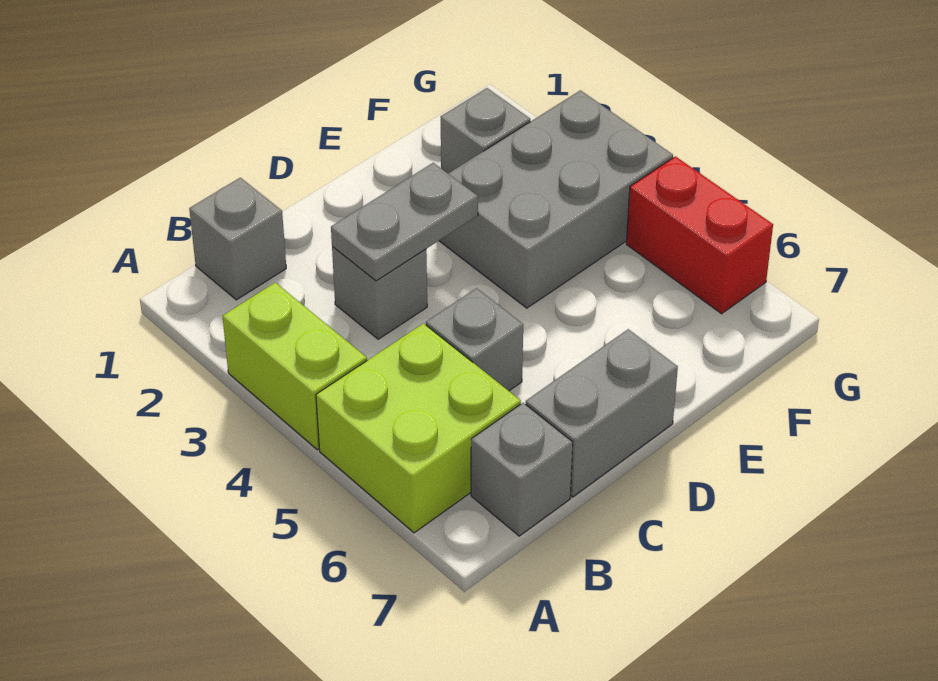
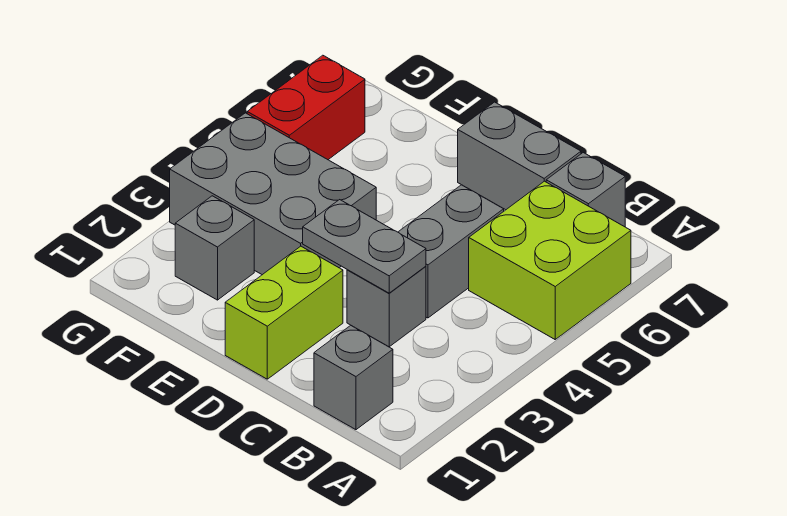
lime brick A3:A4 level 1 -> lime brick D1:D2 level 1
grey brick C5 level 1 -> grey brick C4:C5 level 1

